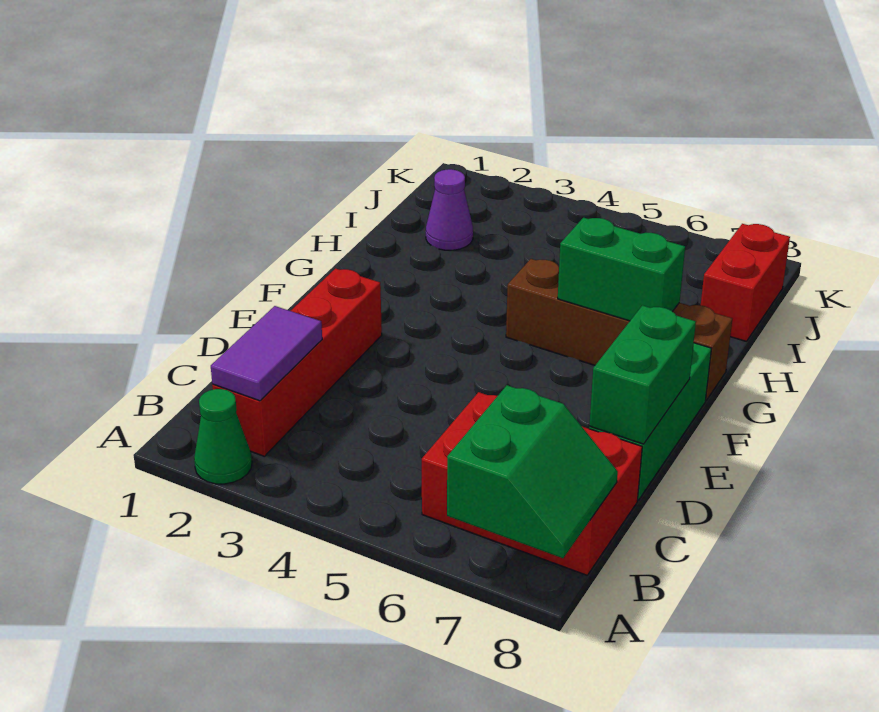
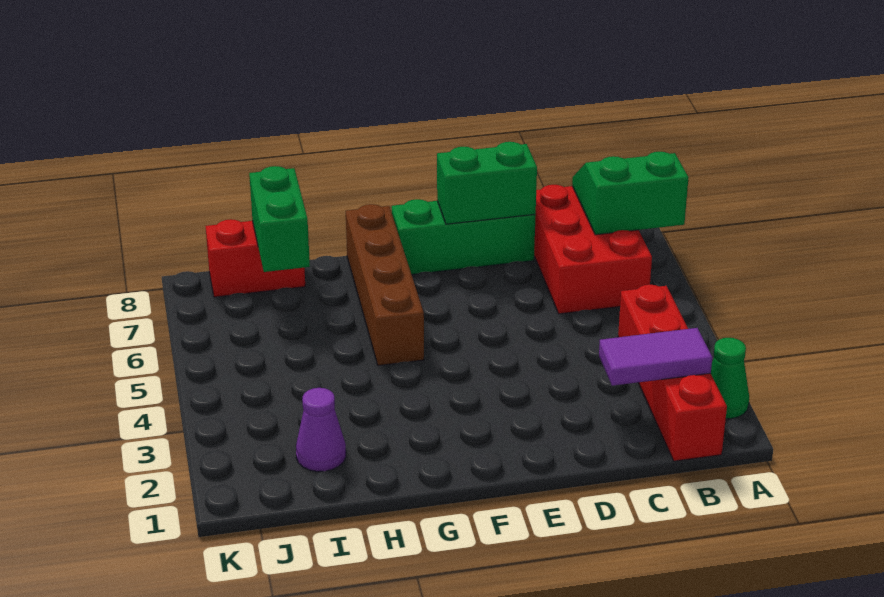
red brick B2:E2 level 1 -> red brick B1:B4 level 1
green brick G6:G7 level 2 -> green brick I7:I8 level 2

